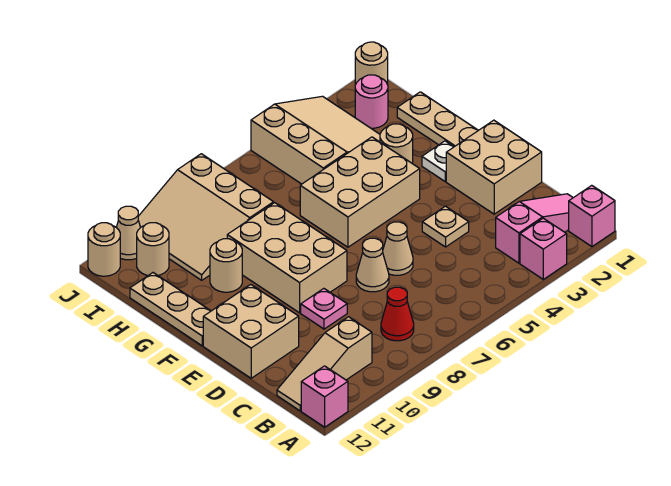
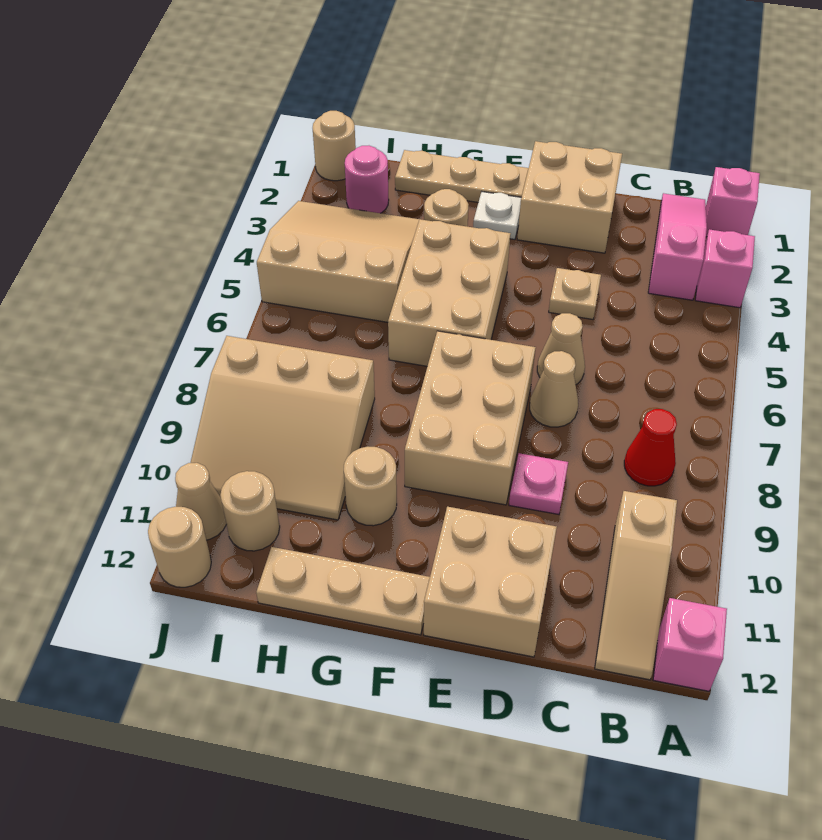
tan brick E8:G9 level 1 -> tan brick E7:F9 level 1

